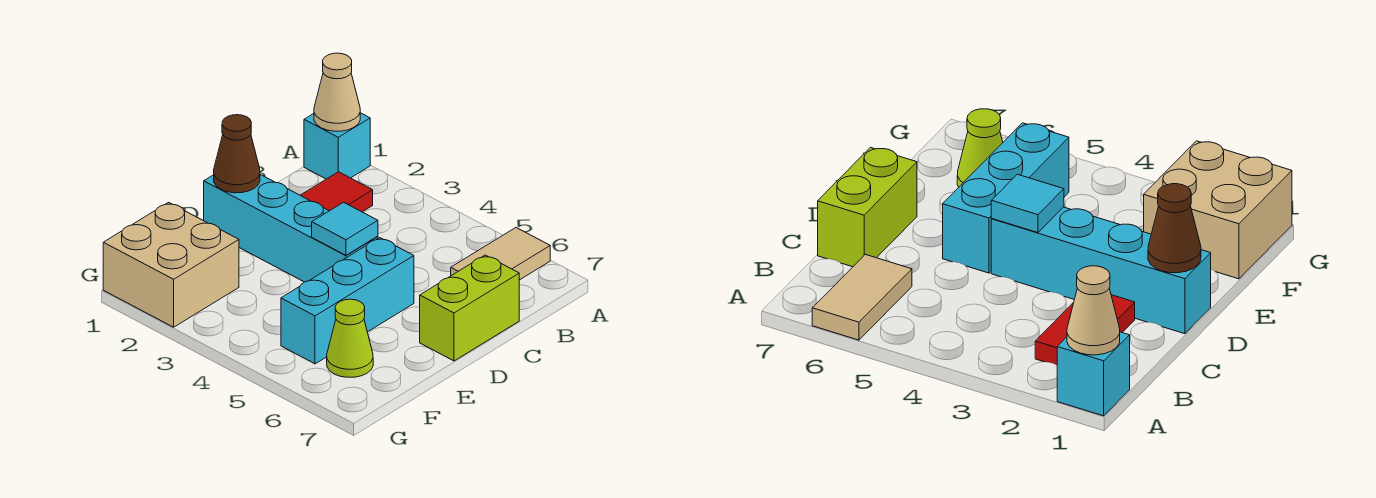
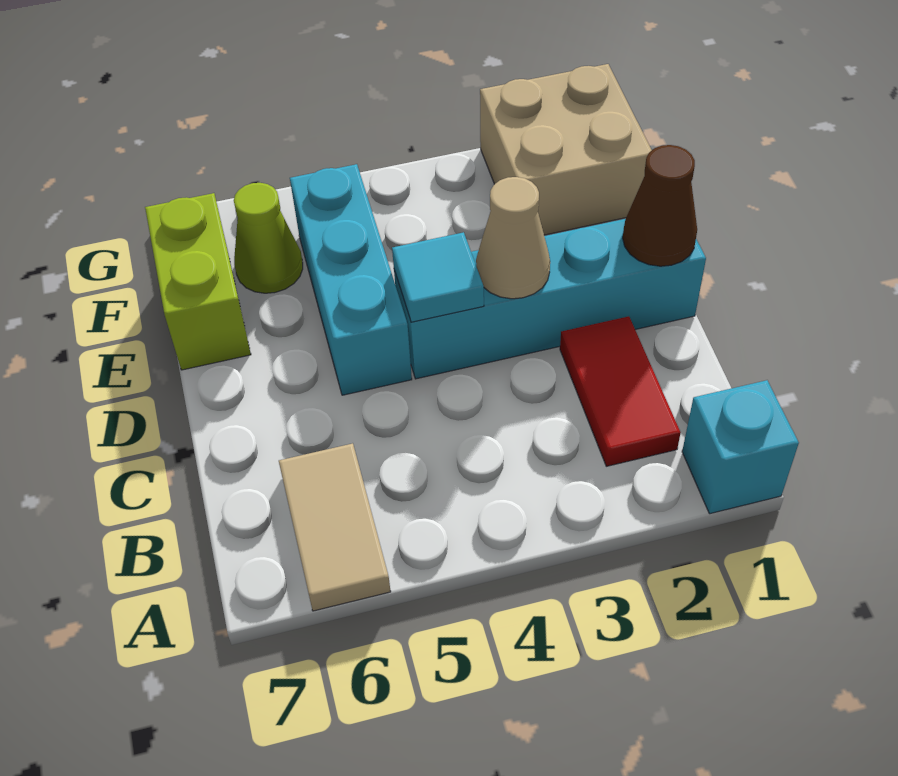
tan cone A1 level 2 -> tan cone D3 level 2
lime brick C7:D7 level 1 -> lime brick E7:F7 level 1

